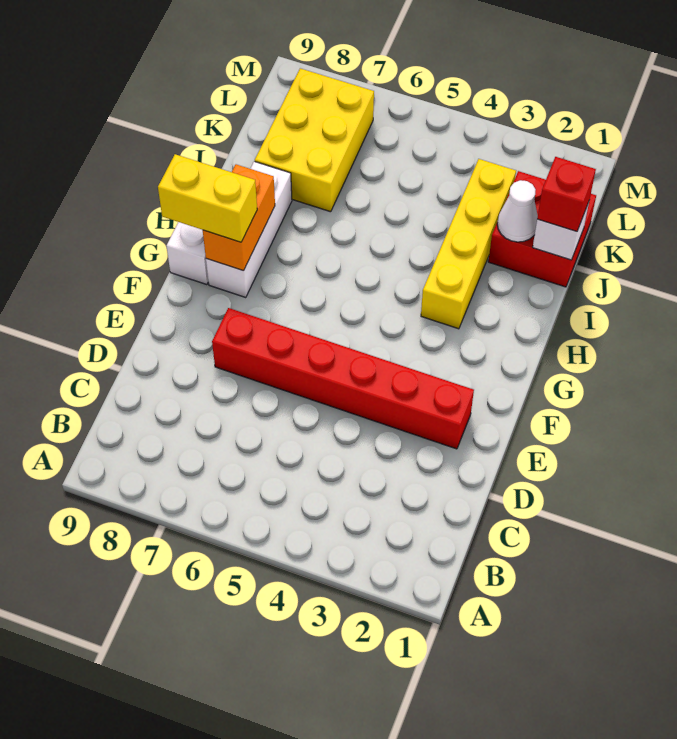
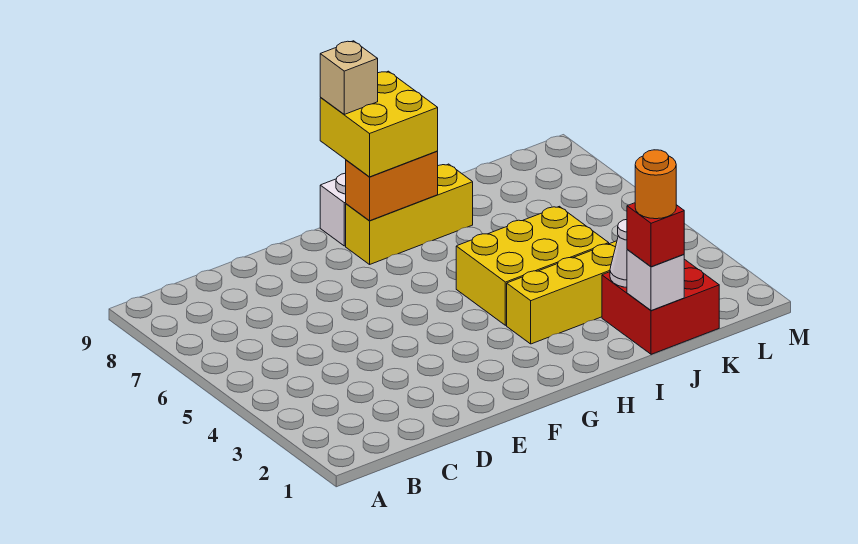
red brick E2:E7 level 1 -> none
white brick G8:I8 level 1 -> yellow brick G8:I8 level 1
yellow brick G8:G9 level 3 -> yellow brick G8:H9 level 3
none -> tan brick G9 level 4
none -> orange round brick J1 level 4
yellow brick J7:L8 level 1 -> yellow brick H4:J5 level 1

